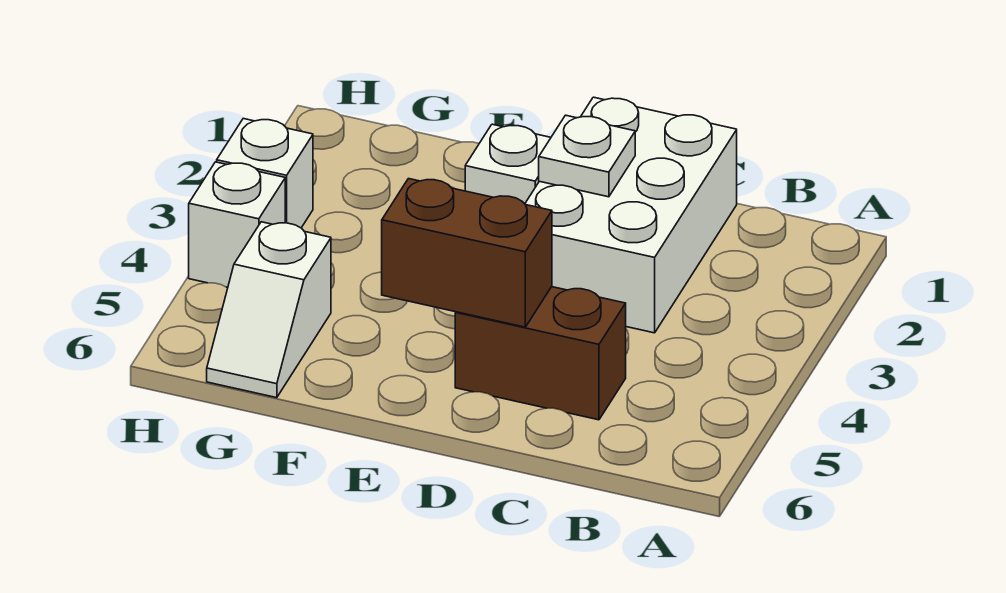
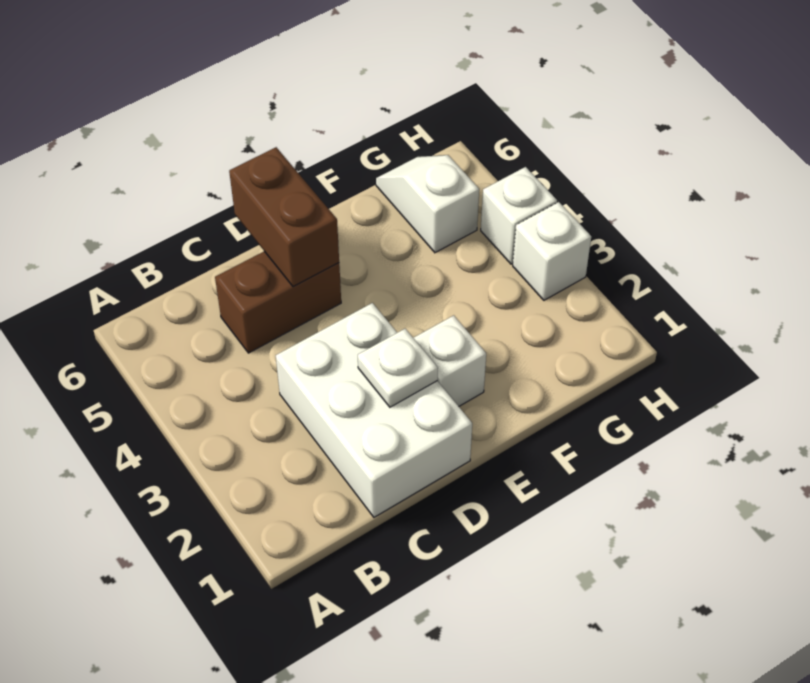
brown brick D5:E5 level 2 -> brown brick D5:D6 level 2

